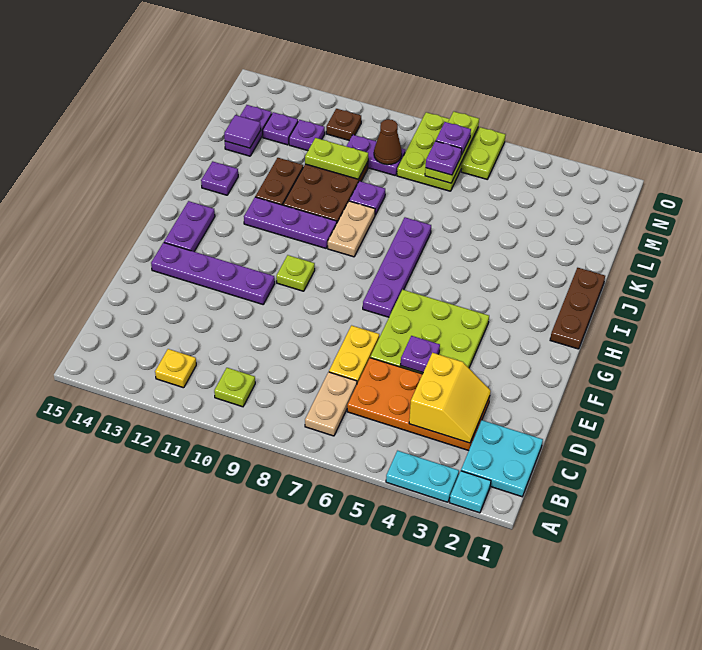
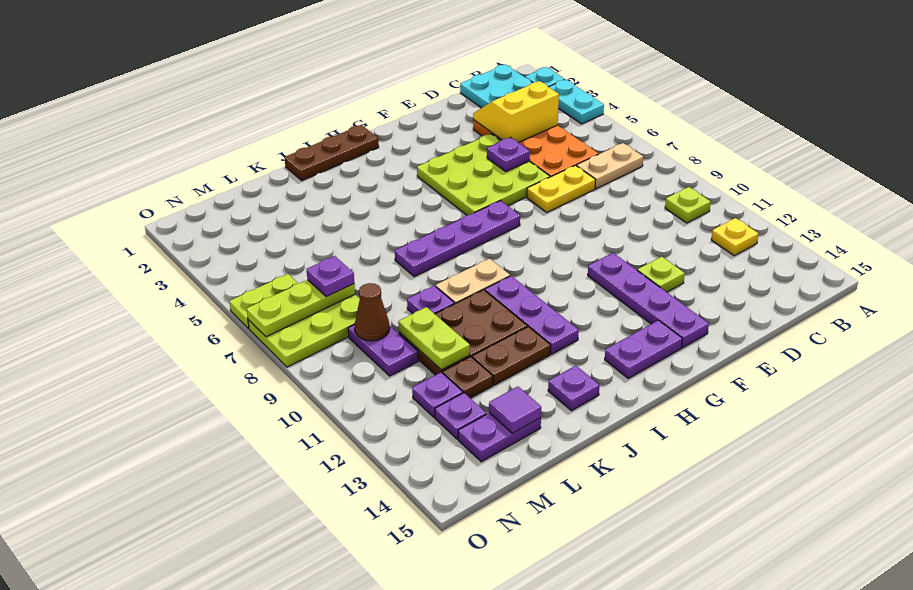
lime plate G10 level 1 -> lime plate E12 level 1
purple plate N7 level 3 -> none
brown plate N11 level 1 -> brown plate L12 level 1

